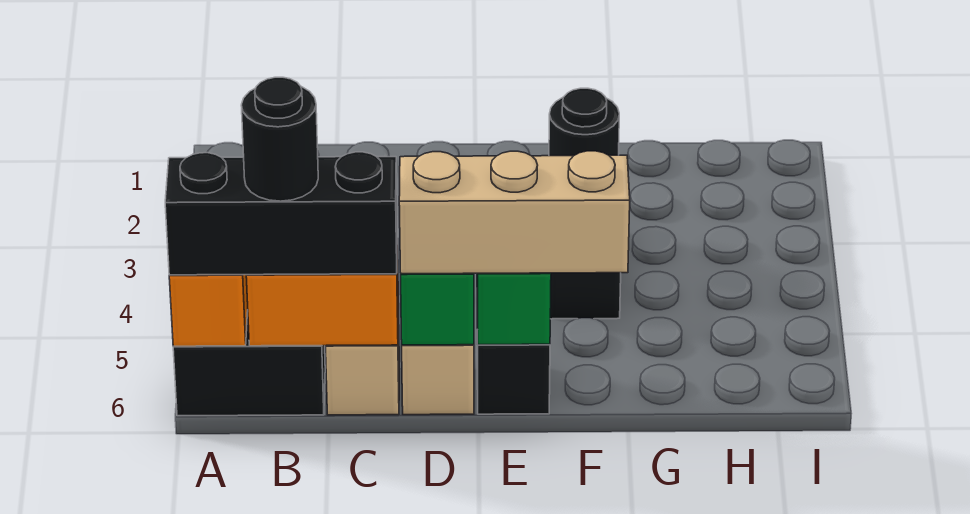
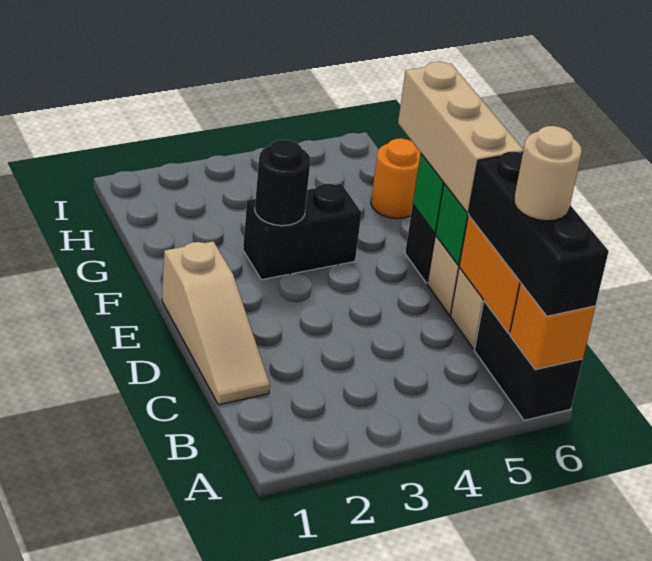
black round brick B6 level 4 -> tan round brick B6 level 4
none -> tan slope C1:E1 level 1 top E
none -> orange round brick G6 level 1

